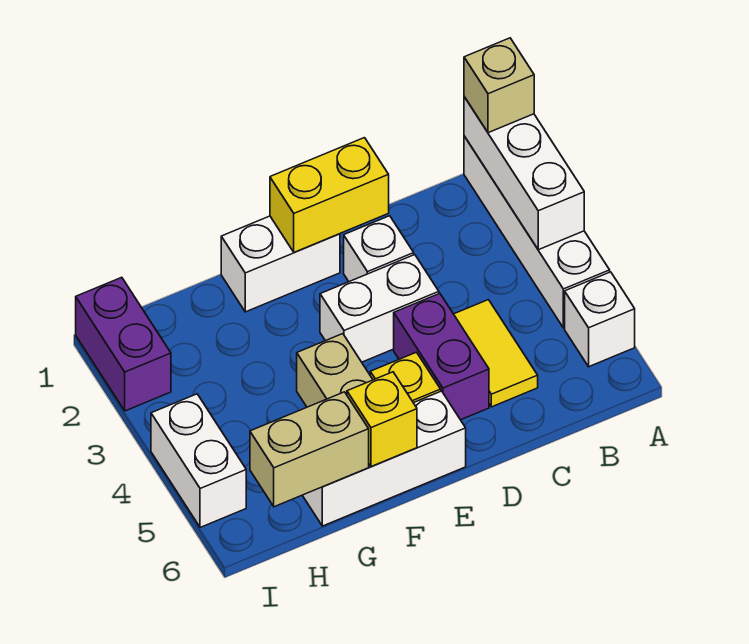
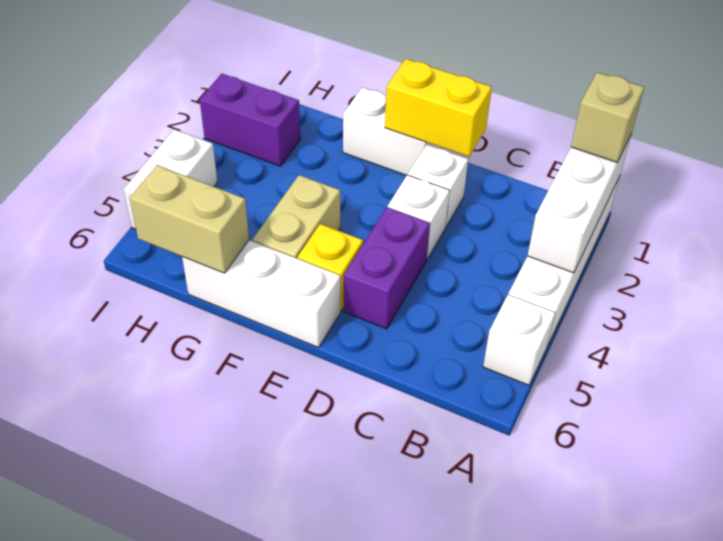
yellow tile C4:C5 level 1 -> none
white brick D3:E3 level 1 -> white brick D3 level 1
yellow brick F6 level 2 -> none
purple brick I1:I2 level 1 -> purple brick H2:I2 level 1

